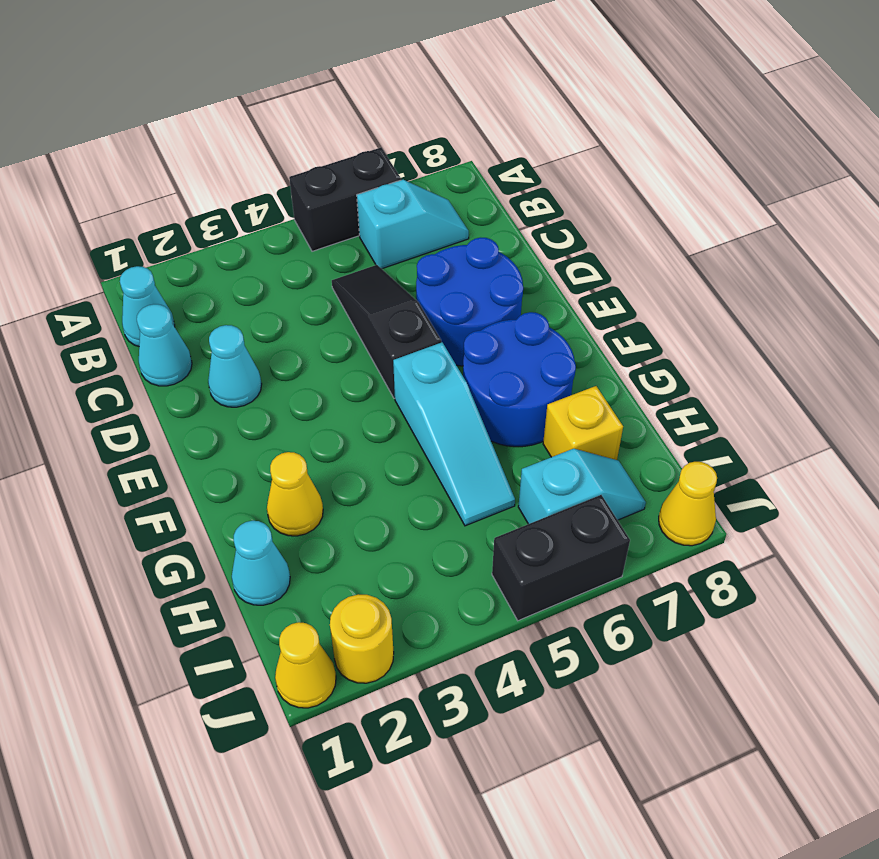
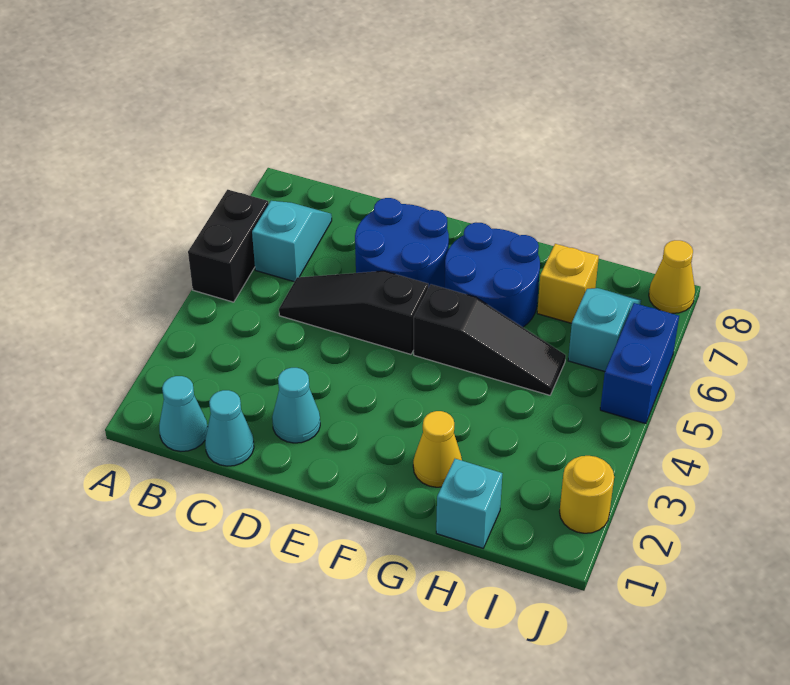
cyan slope F5:H5 level 1 top F -> black slope F5:H5 level 1 top F
cyan cone H1 level 1 -> cyan brick H1 level 1
yellow cone J1 level 1 -> none
black brick J5:J6 level 1 -> blue brick J5:J6 level 1

